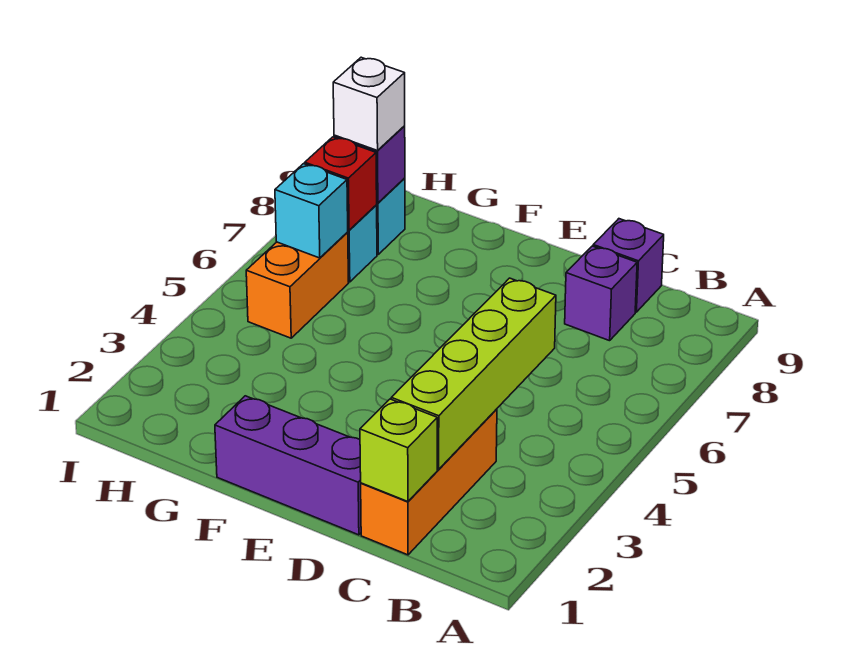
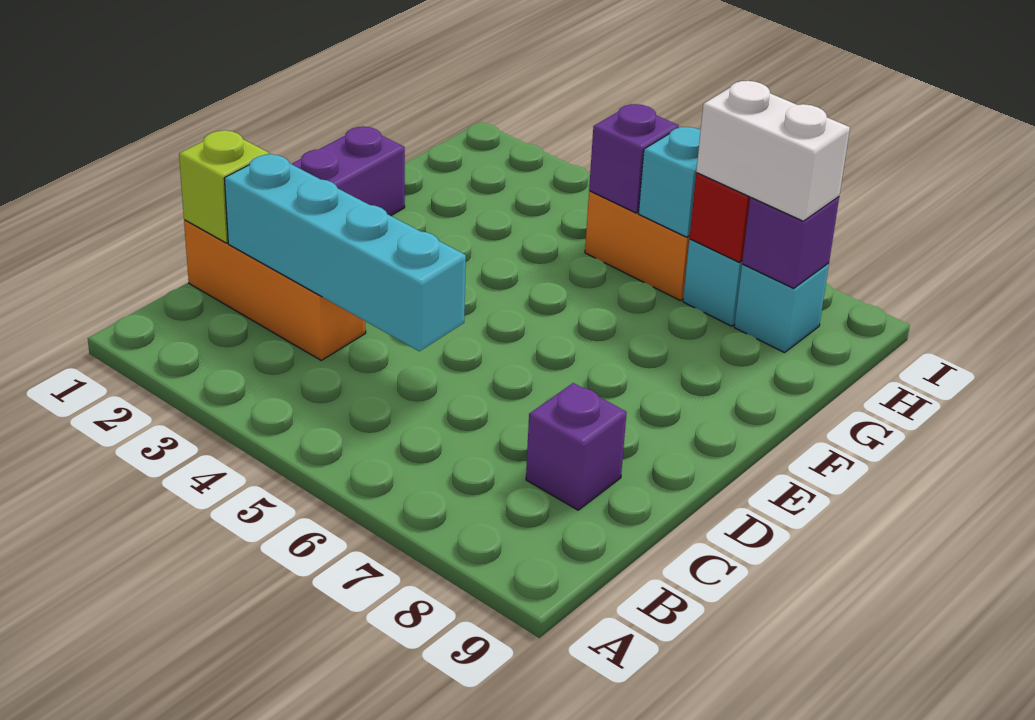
lime brick C2:C5 level 2 -> cyan brick C2:C5 level 2
purple brick C9 level 1 -> purple brick H5 level 2
white brick H8 level 3 -> white brick H7:H8 level 3

